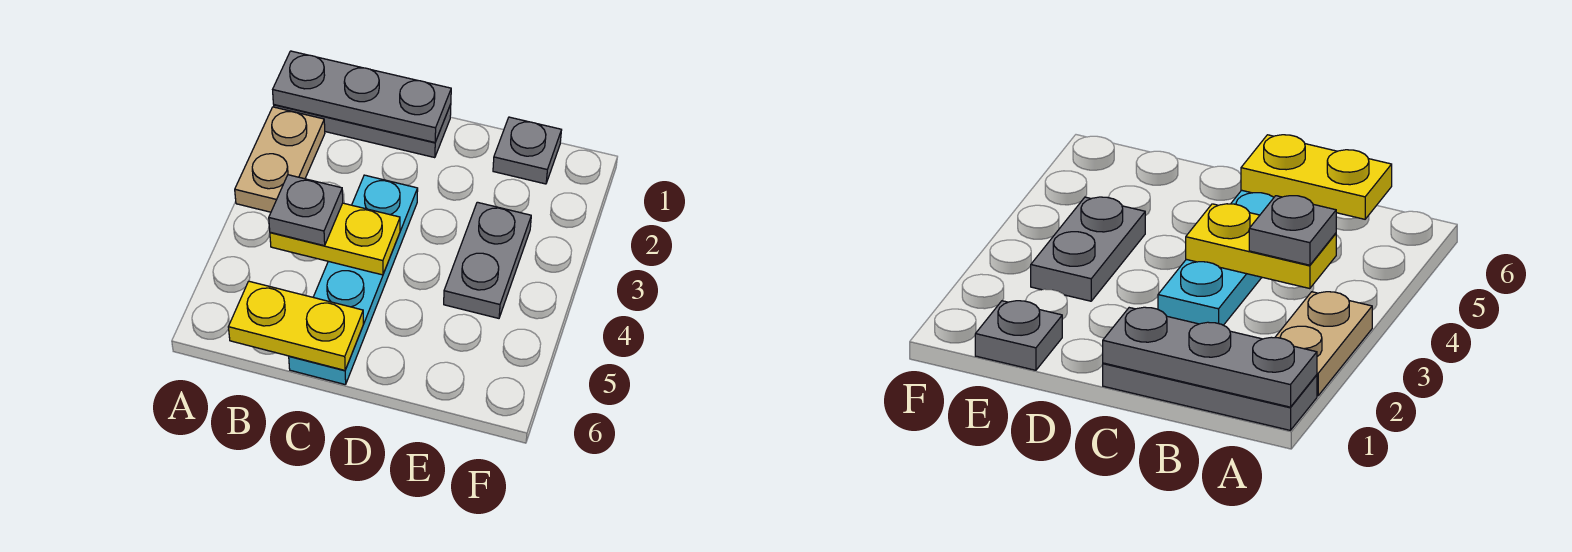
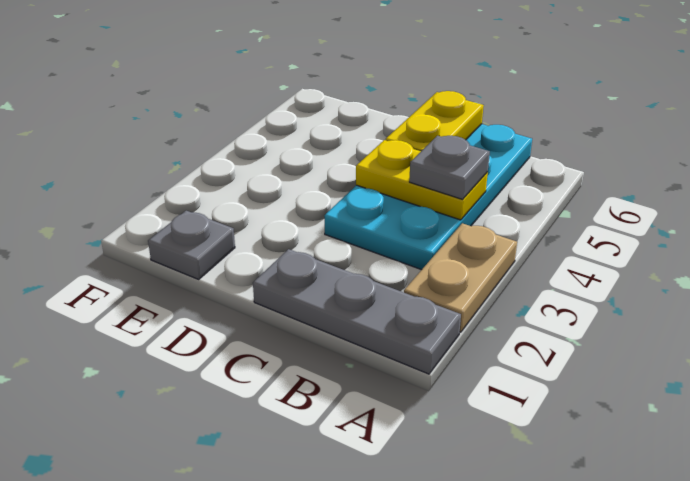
grey plate A1:C1 level 2 -> none
yellow plate B6:C6 level 2 -> yellow plate C5:C6 level 2
cyan plate C3:C6 level 1 -> cyan plate B3:C6 level 1
grey plate E3:E4 level 1 -> none

